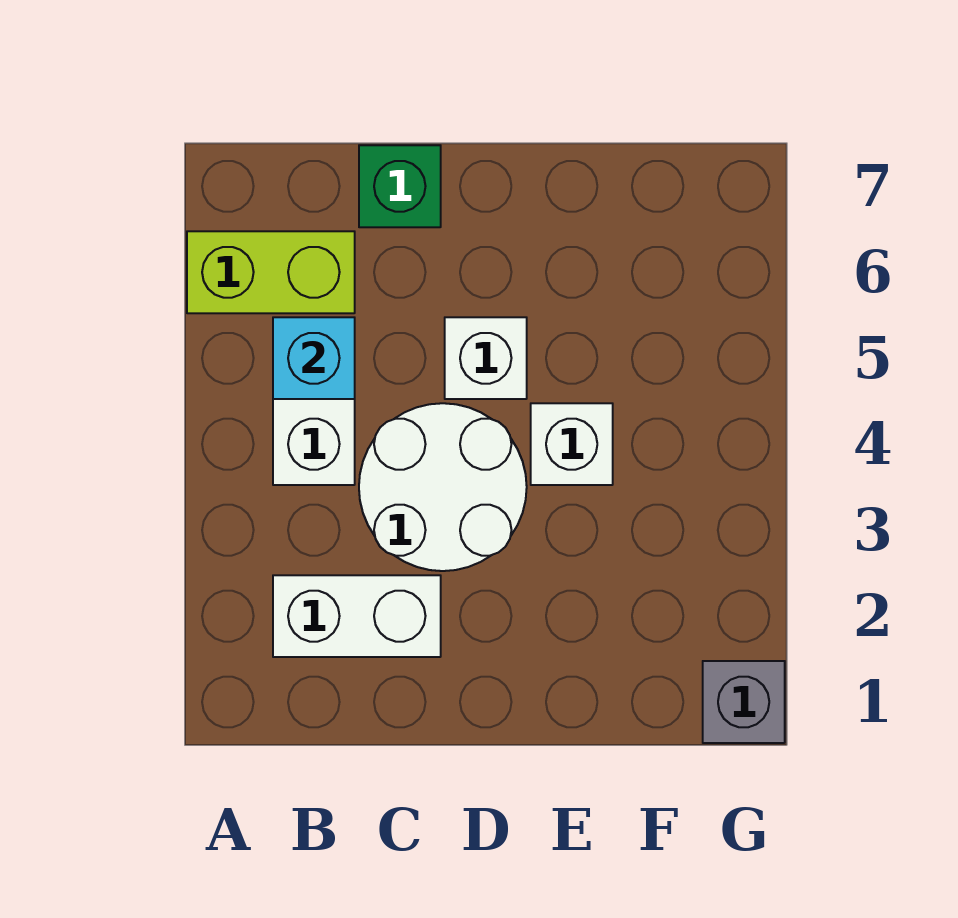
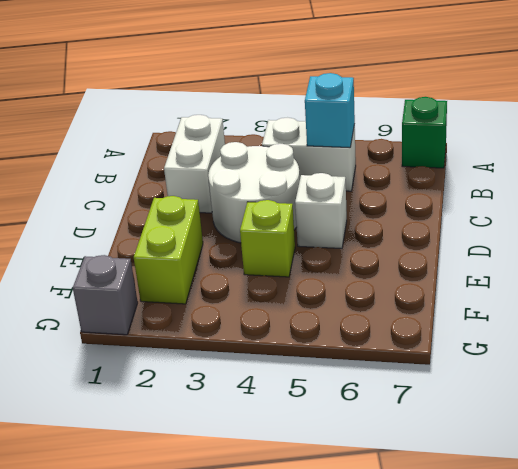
lime brick A6:B6 level 1 -> lime brick E2:F2 level 1
green brick C7 level 1 -> green brick A7 level 1
white brick E4 level 1 -> lime brick E4 level 1

